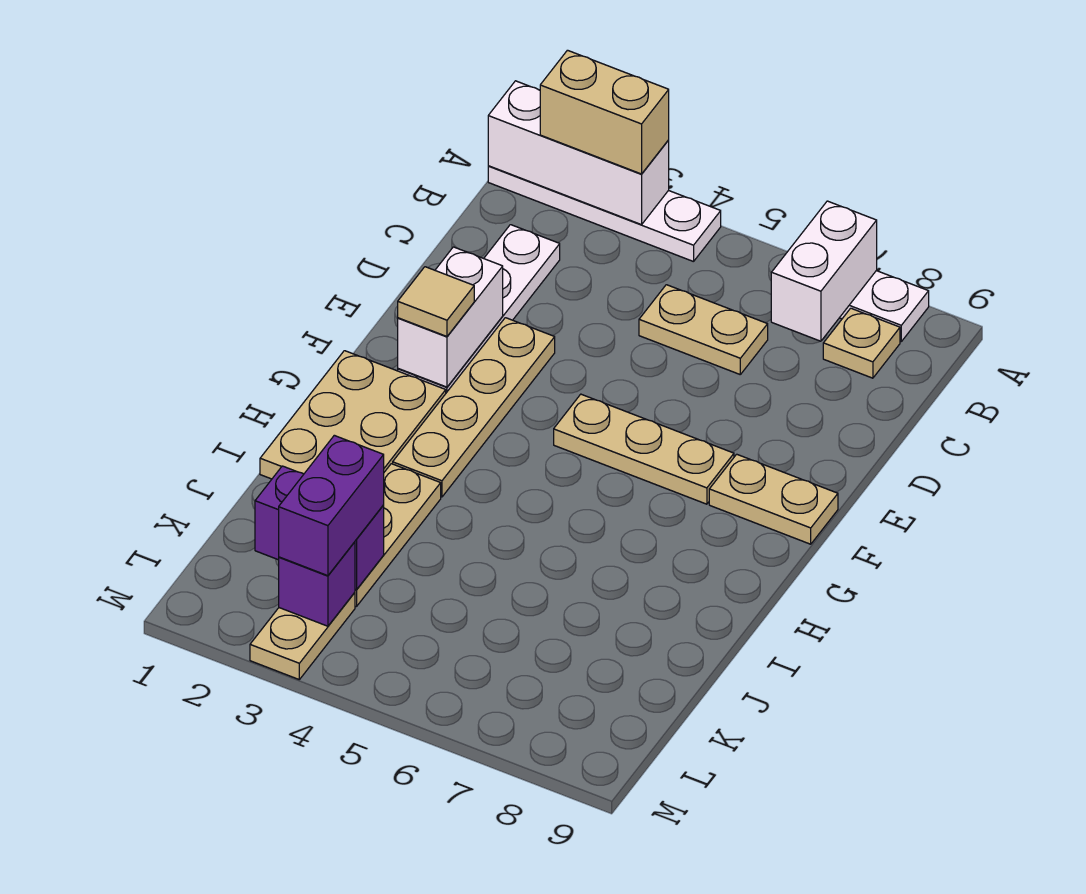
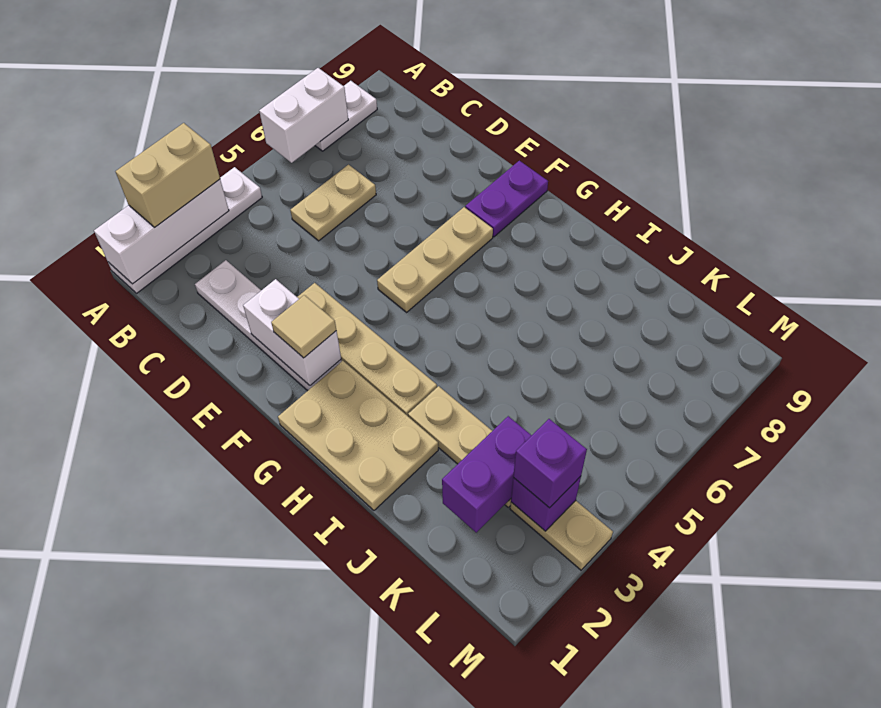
white brick A7:B7 level 2 -> white brick A6:A7 level 2
tan plate B8 level 1 -> none
tan plate F8:F9 level 1 -> purple plate F8:F9 level 1
purple brick K3:L3 level 3 -> purple brick L3 level 3

